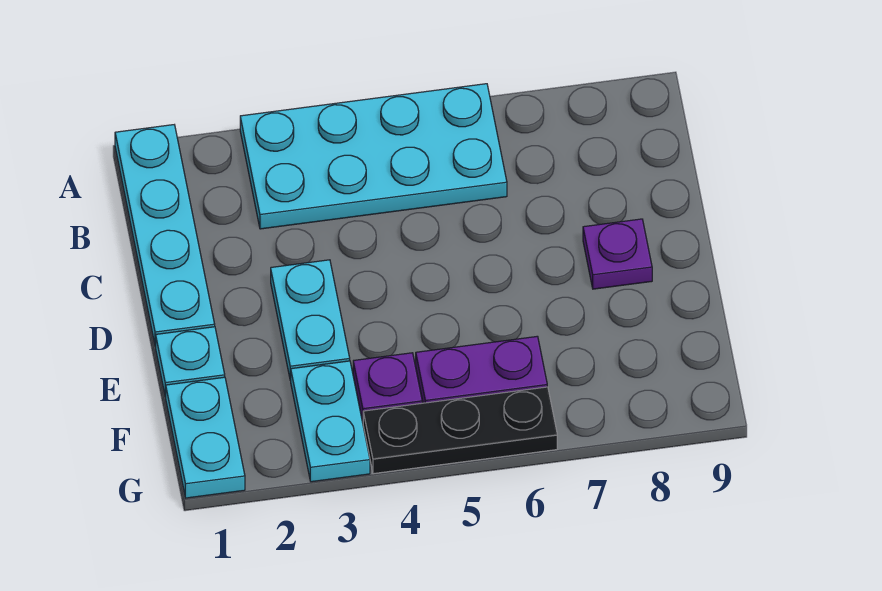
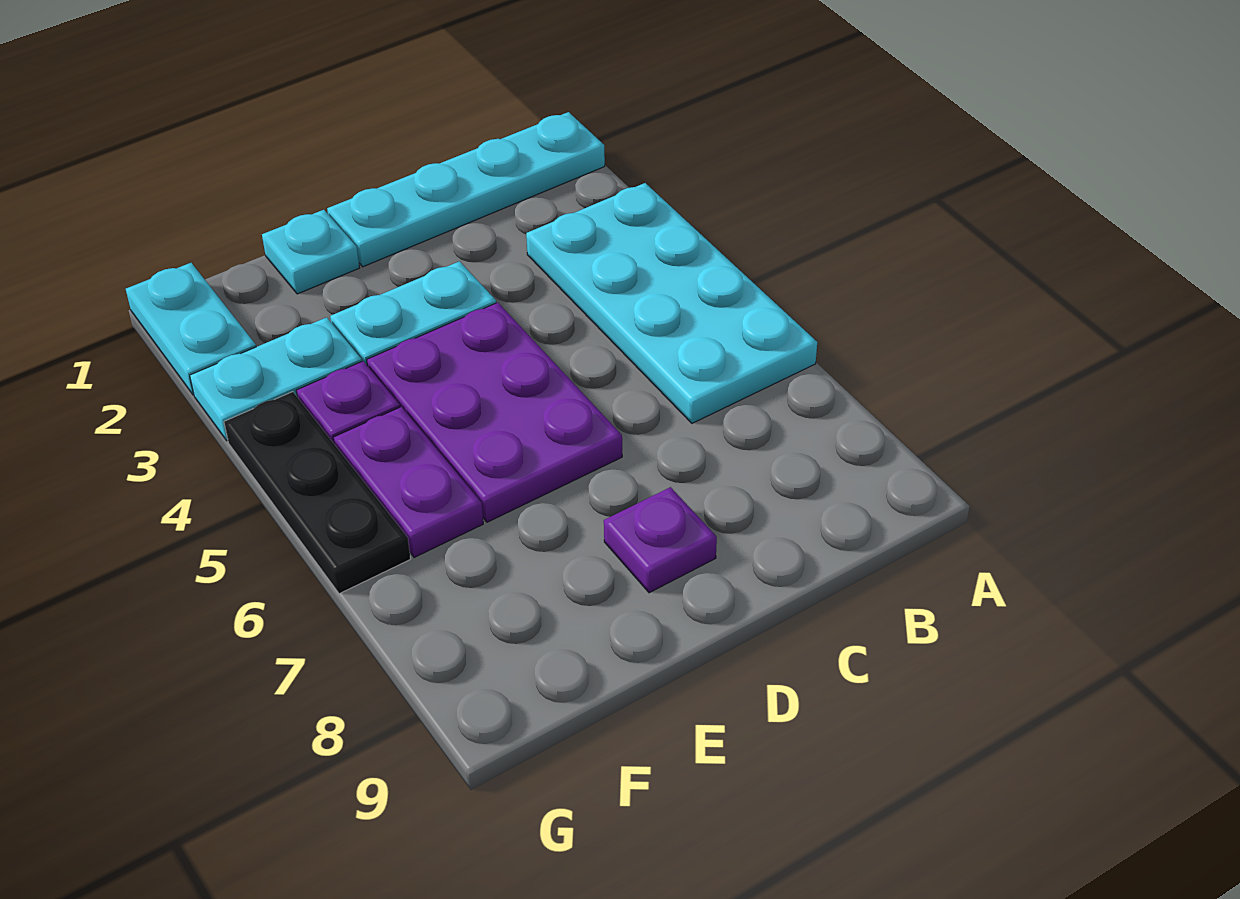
none -> purple plate D4:E6 level 1
cyan plate F1:G1 level 1 -> cyan plate G1:G2 level 1

